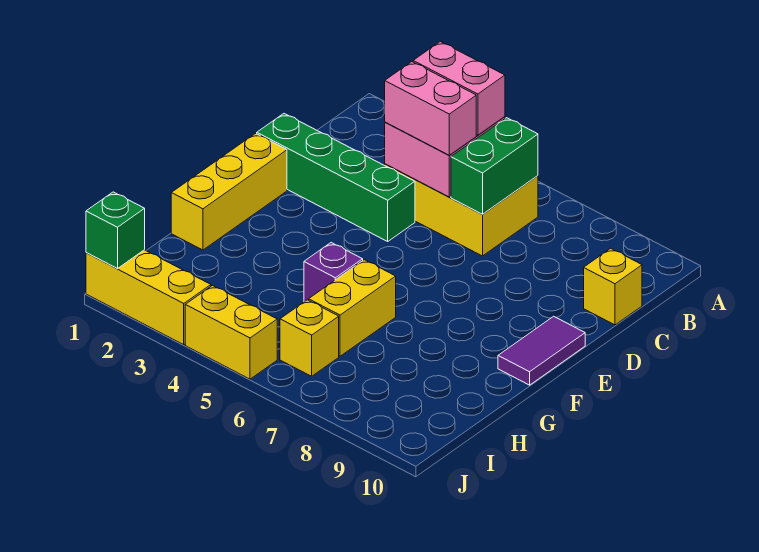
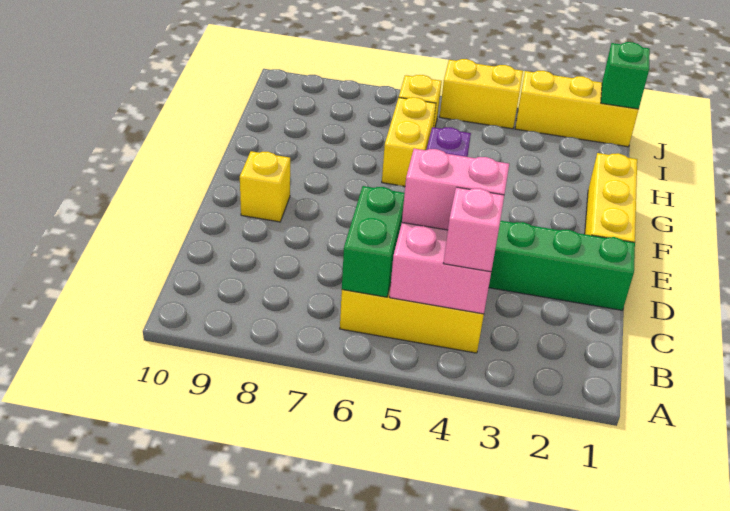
pink brick B4:B5 level 3 -> pink brick B4 level 3
yellow brick C10 level 1 -> yellow brick E9 level 1
purple tile E10:F10 level 1 -> none

